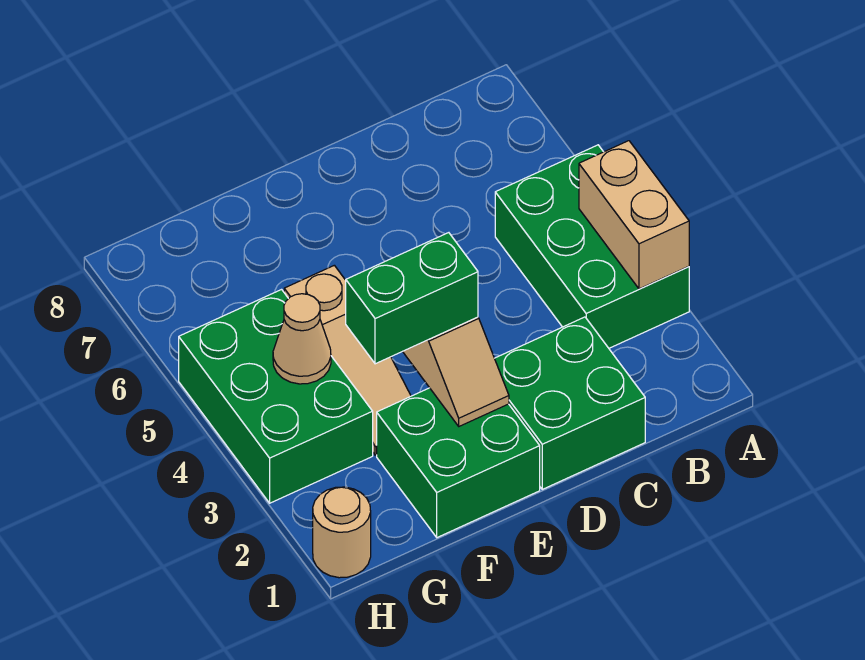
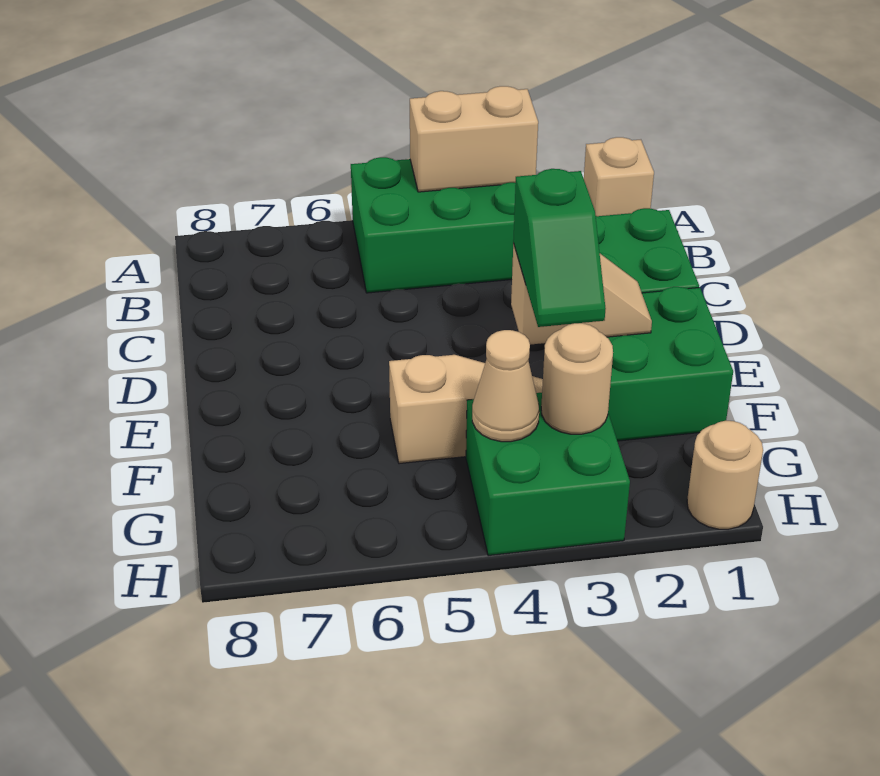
none -> tan brick A1 level 1
green brick E3:F3 level 3 -> green slope E3:F3 level 3 top E
green brick G3:H5 level 1 -> green brick G3:H4 level 1
none -> tan round brick G3 level 2

